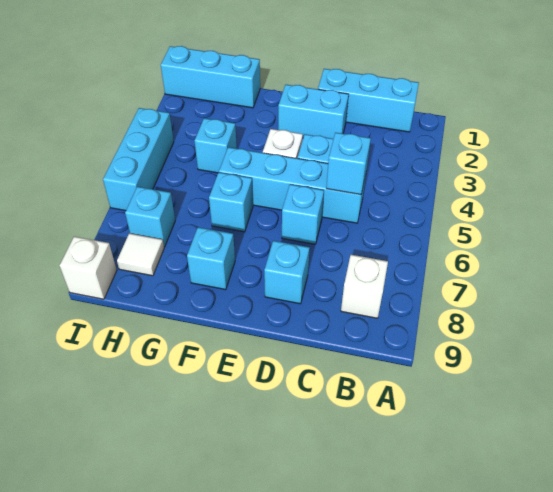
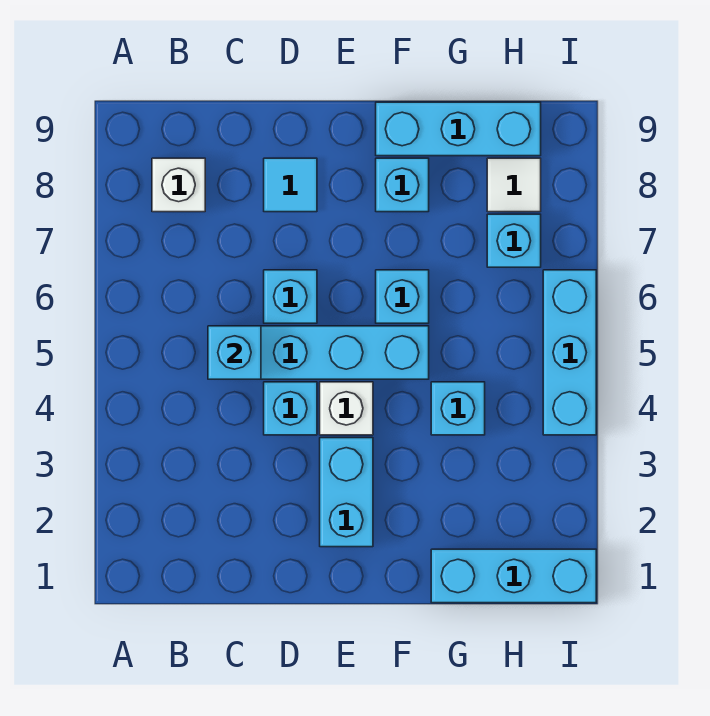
cyan brick B1:D1 level 1 -> cyan brick F9:H9 level 1
cyan brick D2:E2 level 1 -> cyan brick E2:E3 level 1
cyan brick D8 level 1 -> cyan tile D8 level 1
white brick I9 level 1 -> none

